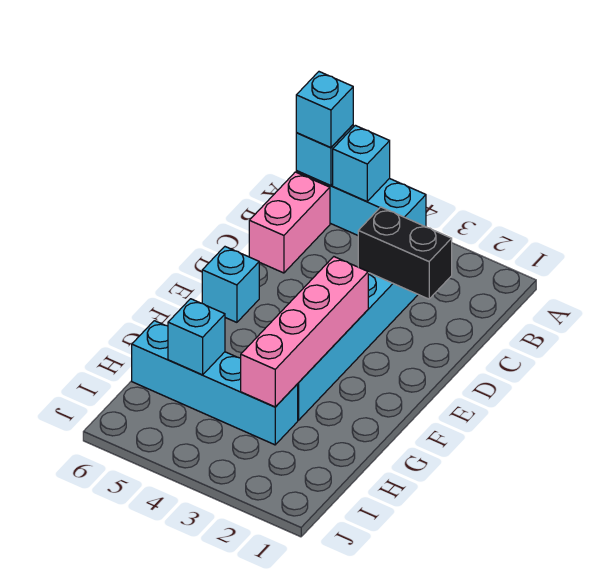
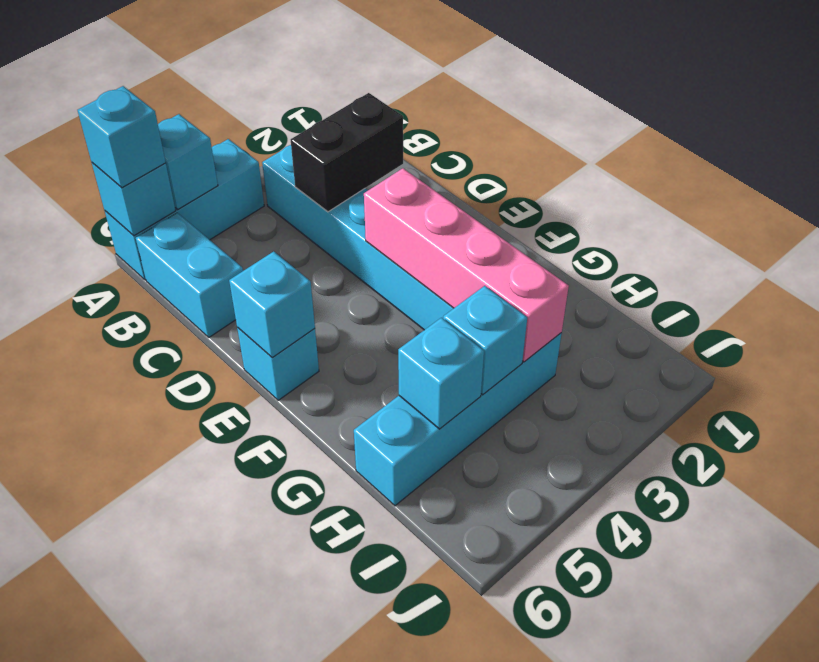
pink brick B6:C6 level 1 -> cyan brick B6:C6 level 1
none -> cyan brick E6 level 2
none -> cyan brick H4 level 2

